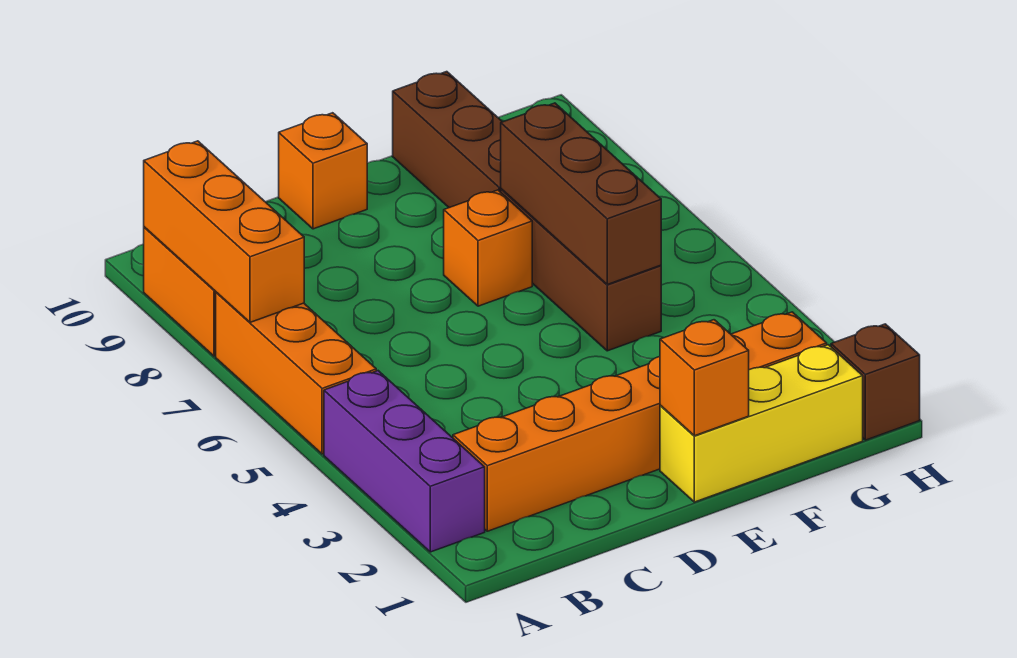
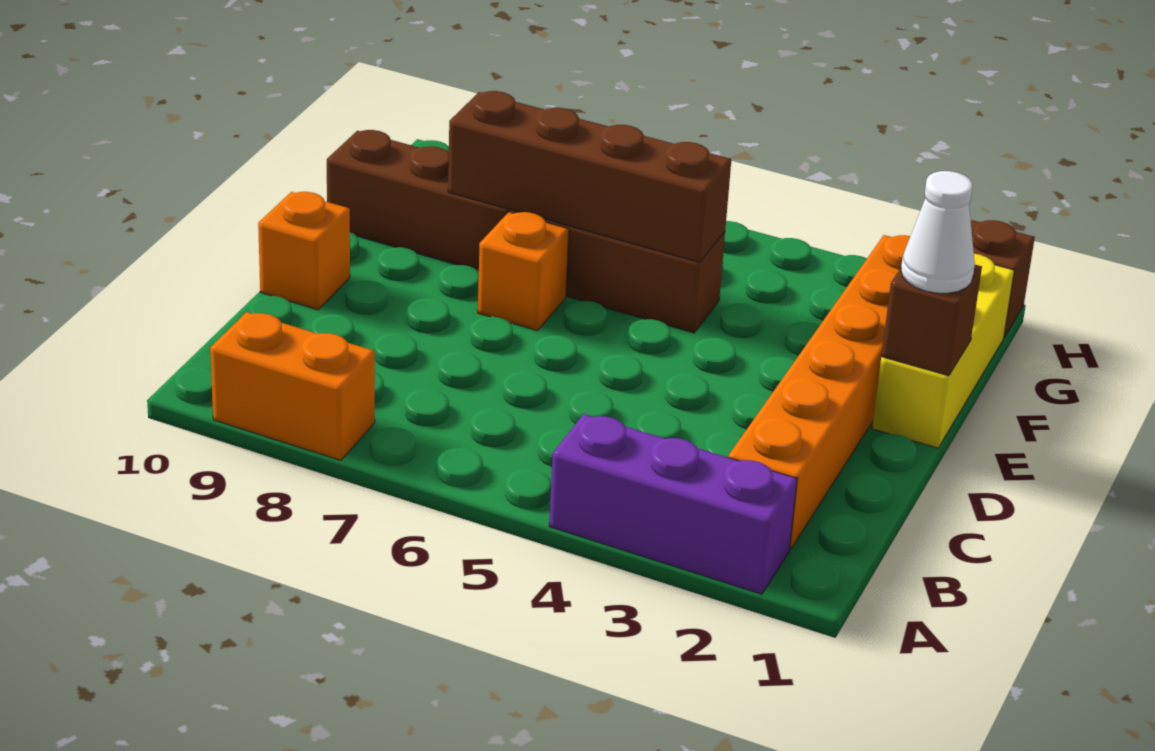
orange brick A5:A7 level 1 -> none
orange brick A7:A9 level 2 -> none
orange brick E1 level 2 -> brown brick E1 level 2
none -> white cone E1 level 3
brown brick F5:F7 level 2 -> brown brick F5:F8 level 2

